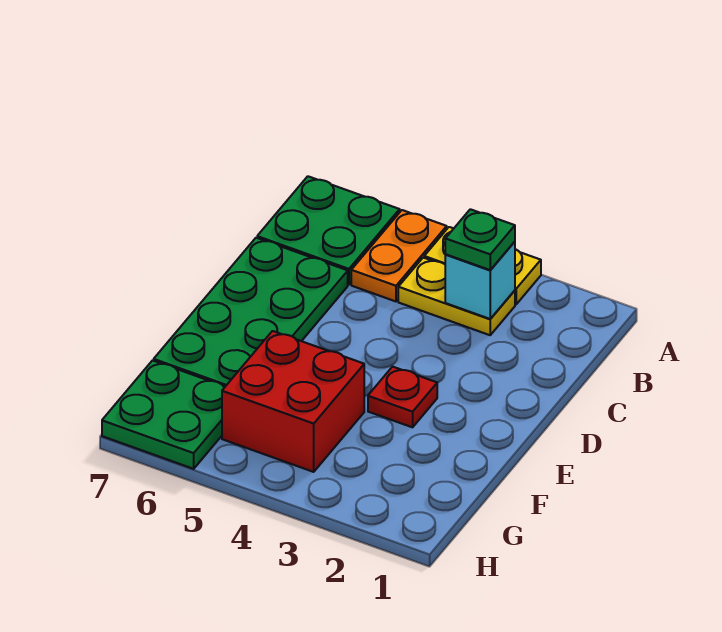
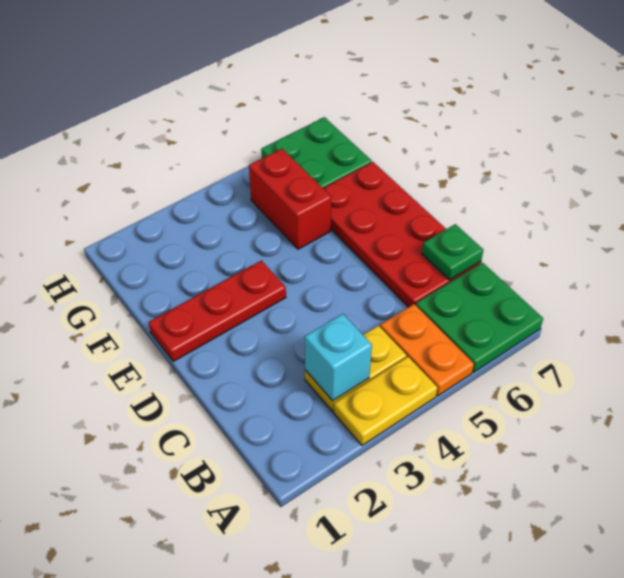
green plate B3 level 3 -> green plate C7 level 2
green plate C6:F7 level 1 -> red plate C6:F7 level 1
red plate E3 level 1 -> red plate E1:E3 level 1
red brick F4:G5 level 1 -> red brick F5:G5 level 1

